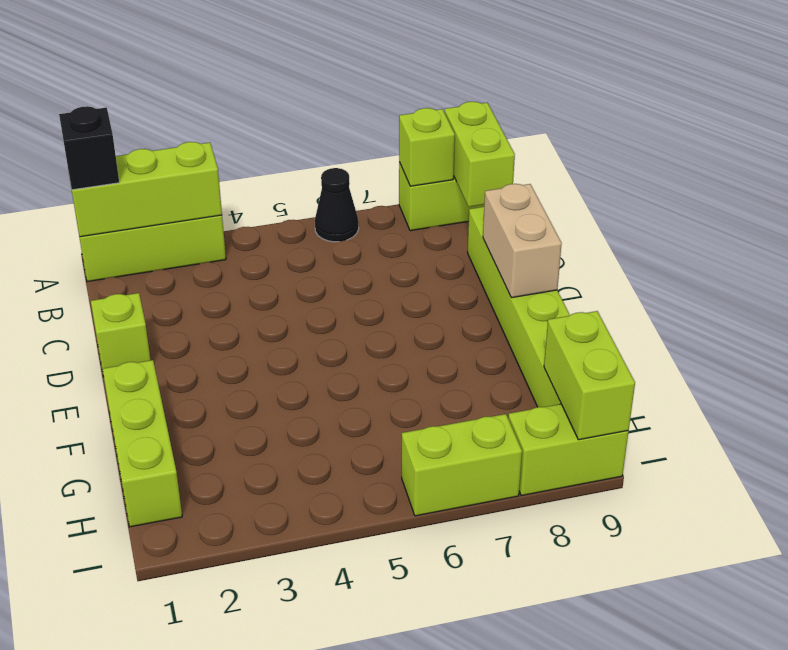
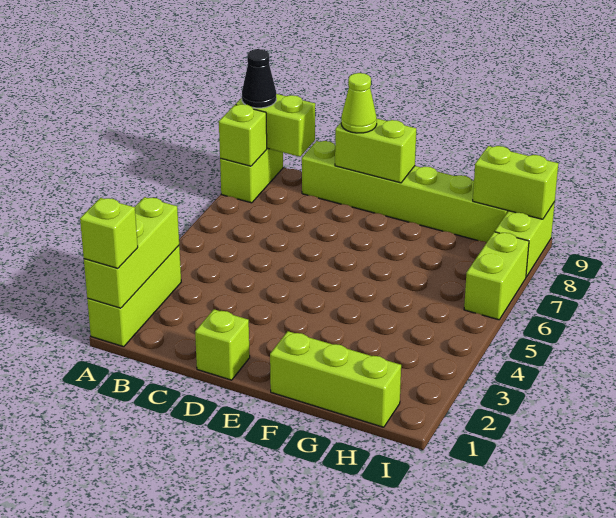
black brick A1 level 3 -> lime brick A1 level 3
black cone A6 level 1 -> black cone A9 level 3
tan brick D9:E9 level 2 -> lime brick D9:E9 level 2
none -> lime cone D9 level 3

